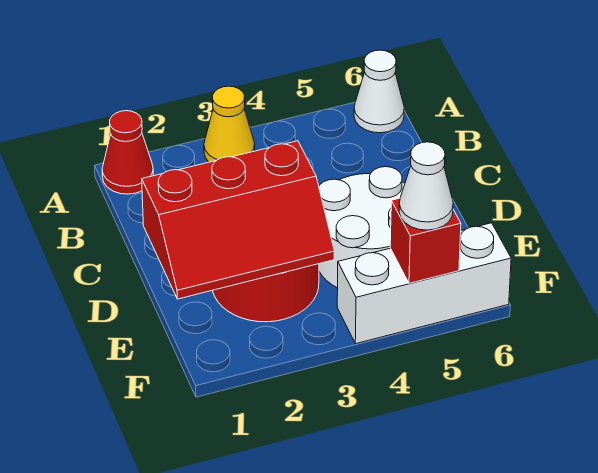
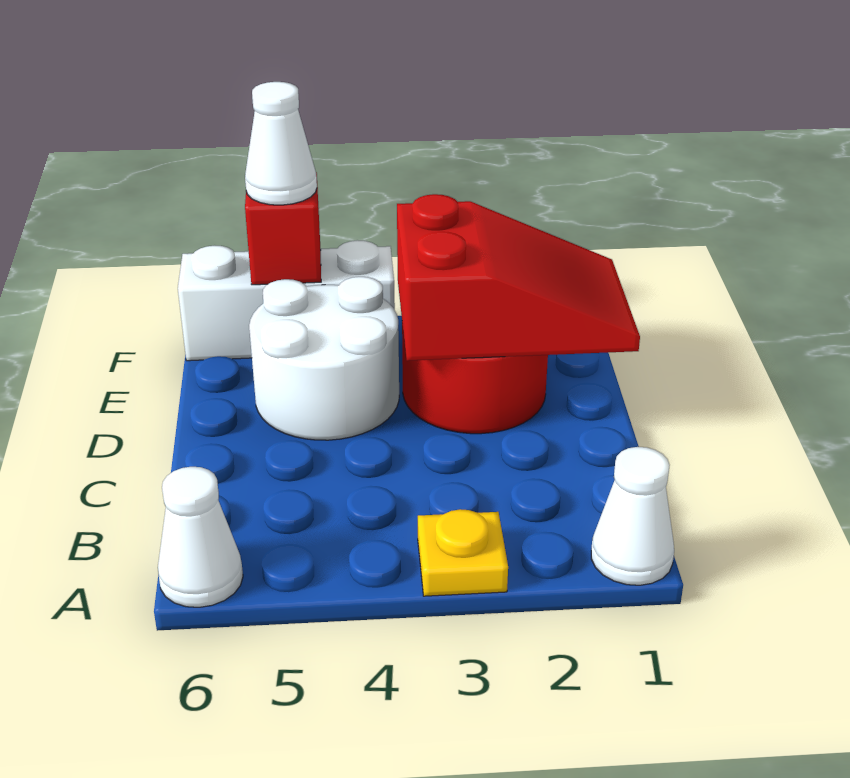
red cone A1 level 1 -> white cone A1 level 1
yellow cone A3 level 1 -> yellow plate A3 level 1
red slope D1:E3 level 2 top D -> red slope D1:E3 level 2 top 3

